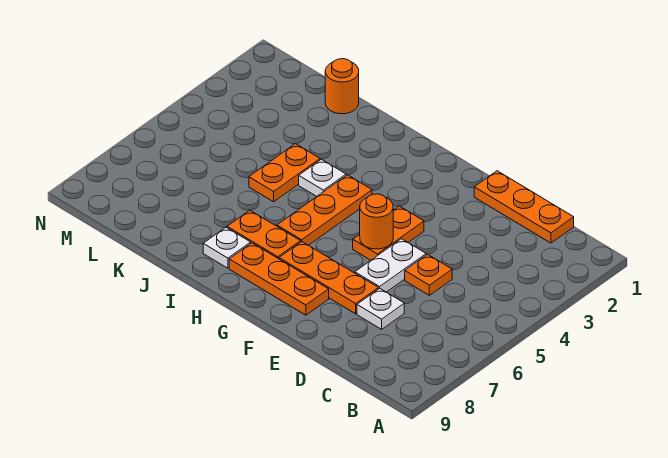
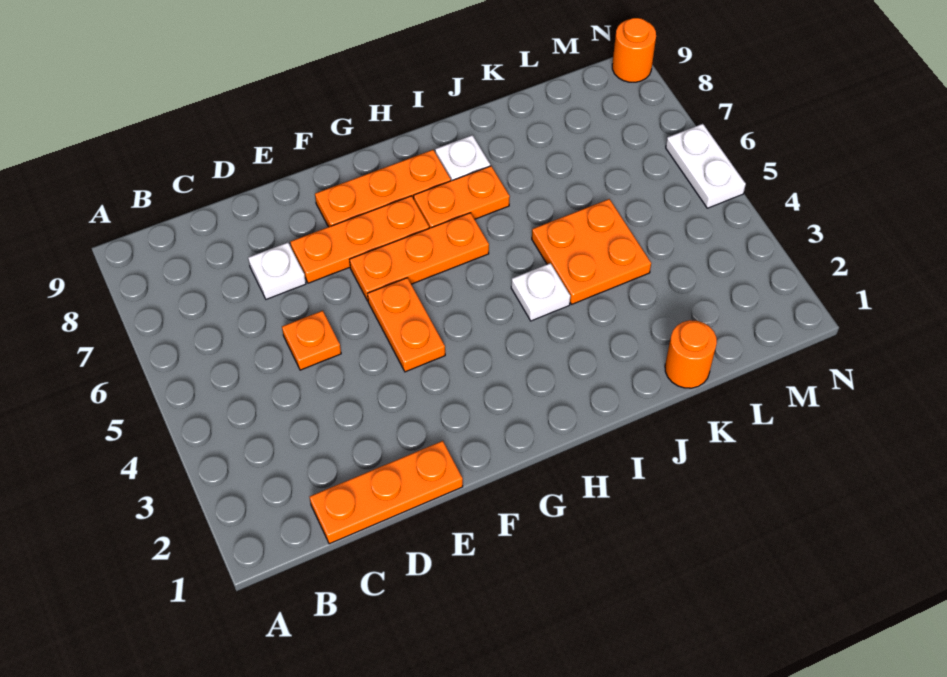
white plate E5:E6 level 1 -> white plate N5:N6 level 1
orange round brick F5 level 2 -> orange round brick N9 level 1
orange plate H4:H6 level 1 -> orange plate F6:H6 level 1
orange plate J4:J5 level 1 -> orange plate J4:K5 level 1

